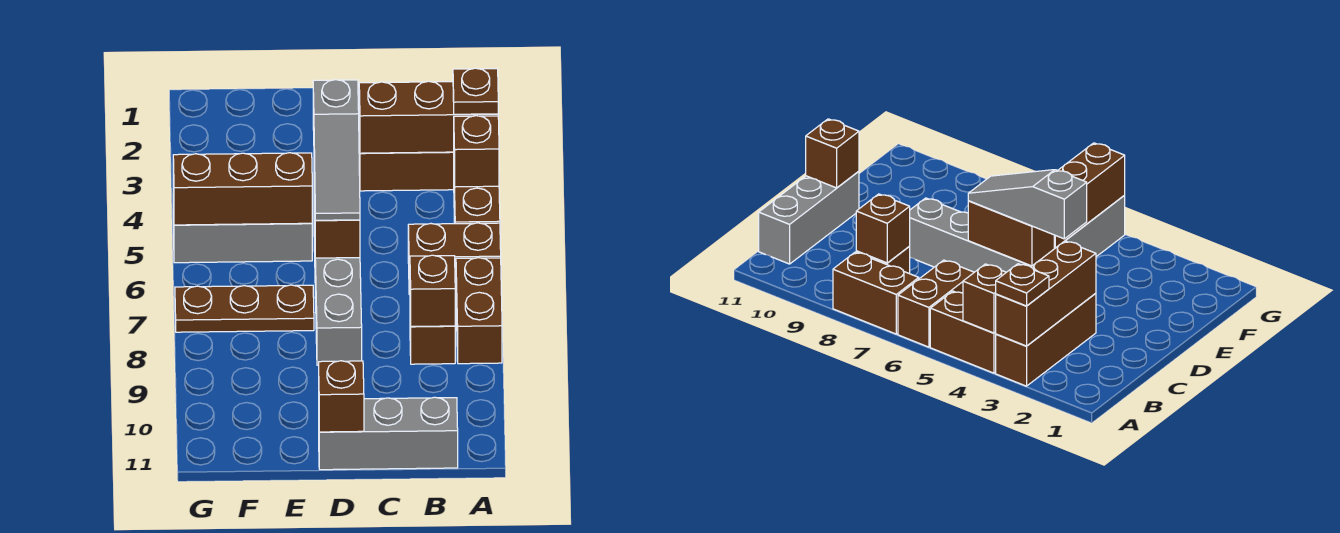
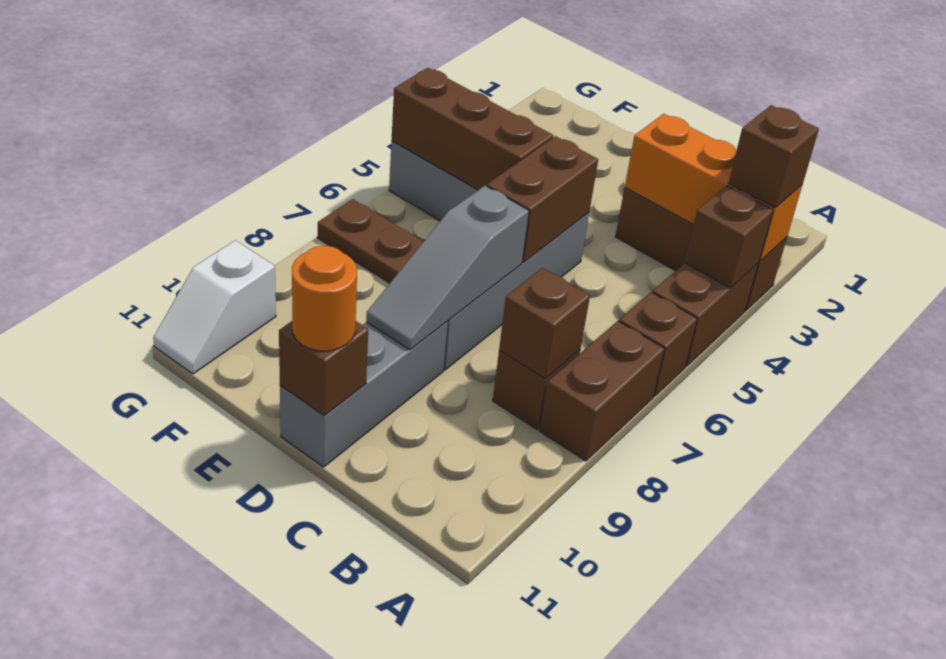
brown brick A3:C3 level 2 -> orange brick A3:C3 level 2
brown plate A3 level 3 -> brown brick A3 level 3
brown brick A6:B6 level 1 -> brown brick A6 level 1
grey brick B11:D11 level 1 -> grey brick D9:D11 level 1
grey slope D4:D6 level 3 top 4 -> grey slope D7:D9 level 2 top 7
none -> orange round brick D11 level 3
none -> white slope G10:G11 level 1 top 10

